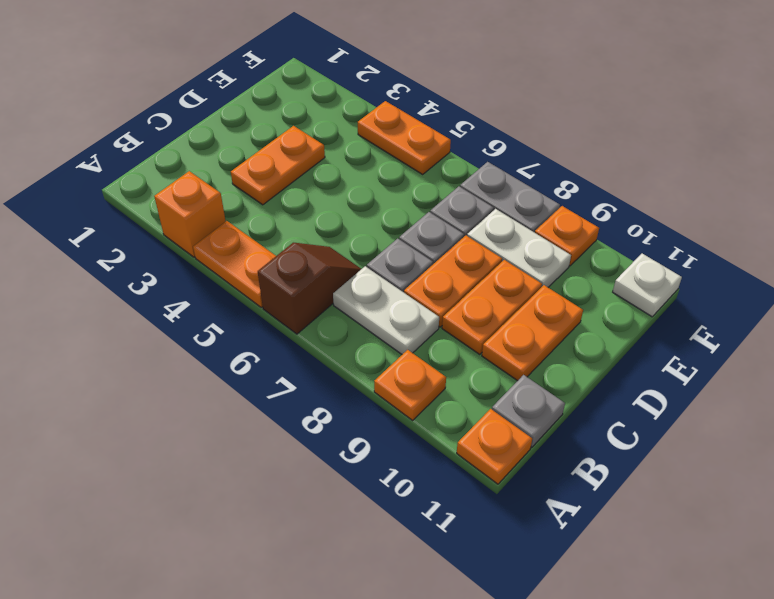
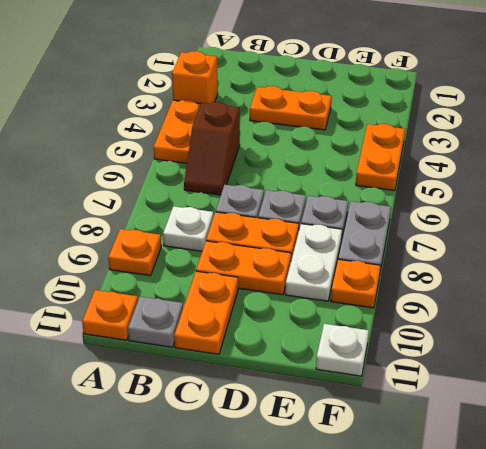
brown slope A6:B6 level 1 top A -> brown slope B5:B6 level 1 top 5
white plate B7:B8 level 1 -> white plate B8 level 1
orange plate C10:D10 level 1 -> orange plate C10:C11 level 1

